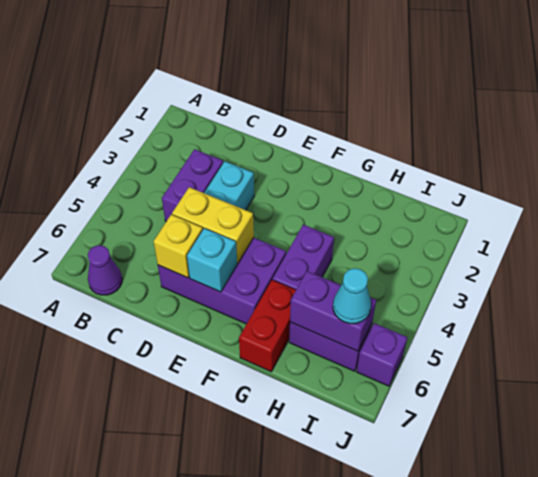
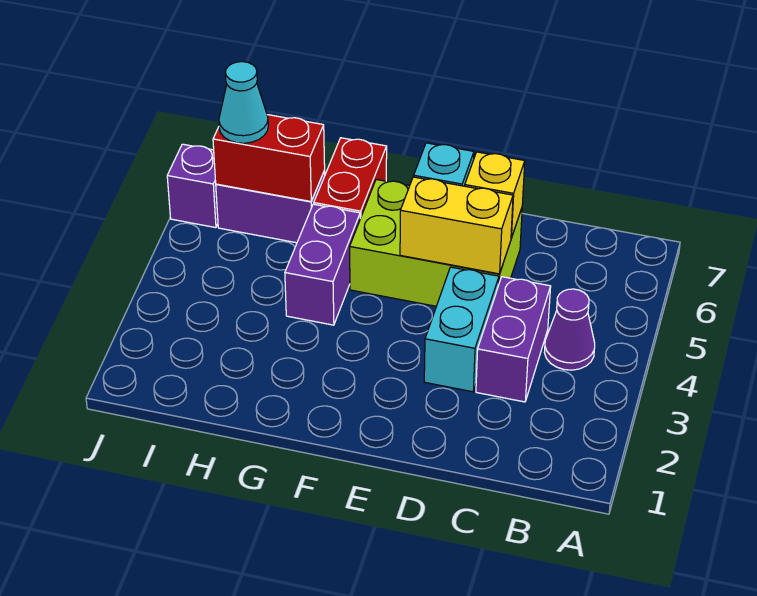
purple cone B7 level 1 -> purple cone B4 level 1
purple brick D5:F6 level 1 -> lime brick D5:F6 level 1
purple brick H6:I6 level 2 -> red brick H6:I6 level 2

